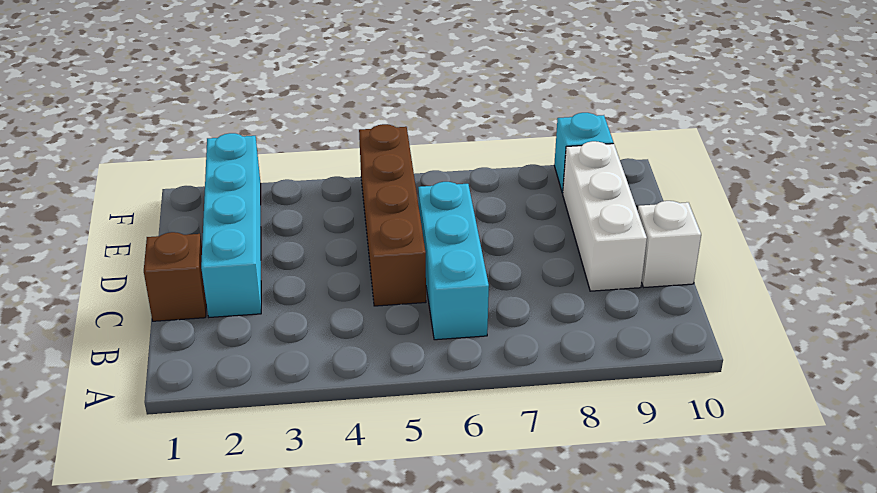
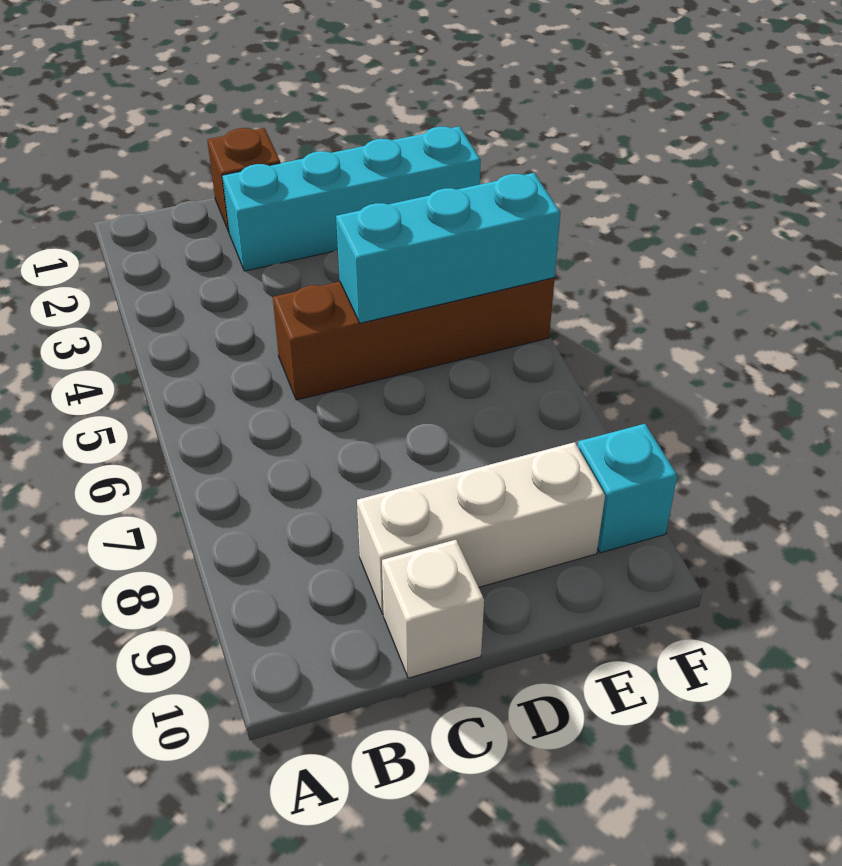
cyan brick B6:D6 level 1 -> cyan brick D5:F5 level 2

